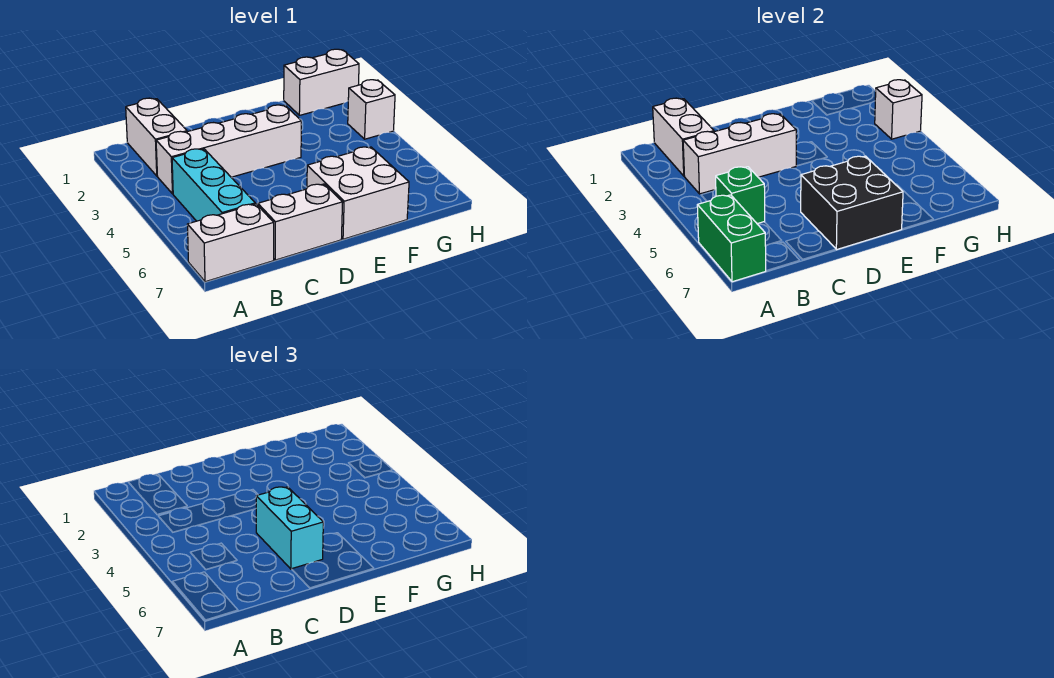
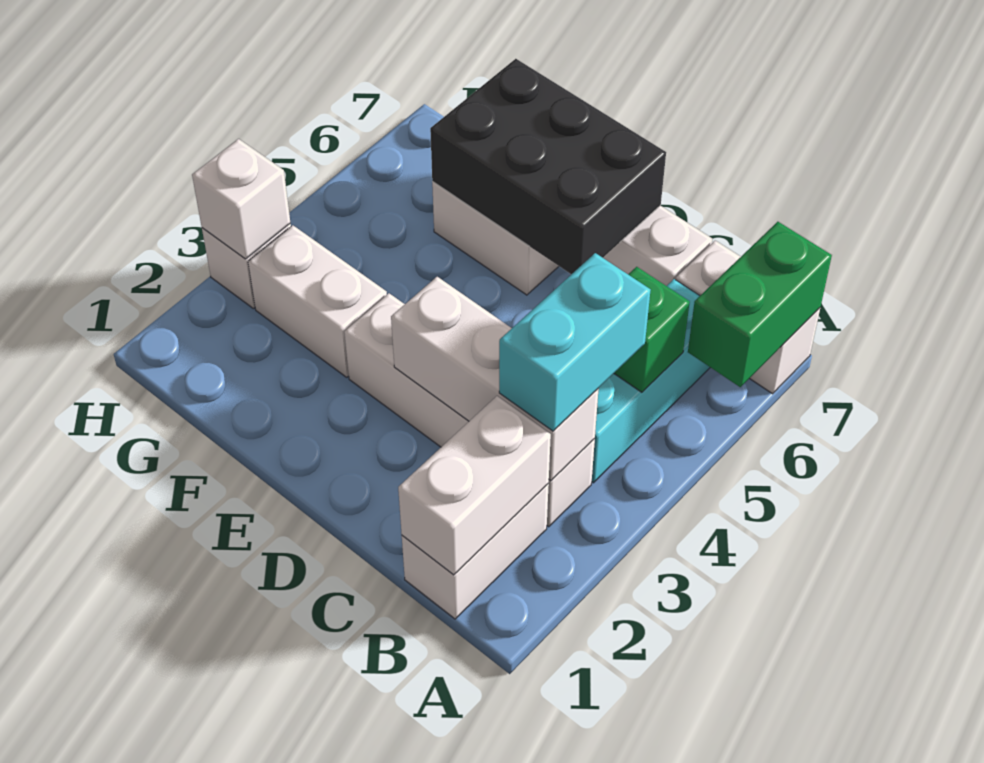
cyan brick D5:D6 level 3 -> cyan brick B3:B4 level 3
black brick D6:E7 level 2 -> black brick D6:F7 level 2
white brick G1:H1 level 1 -> white brick F3:G3 level 1

